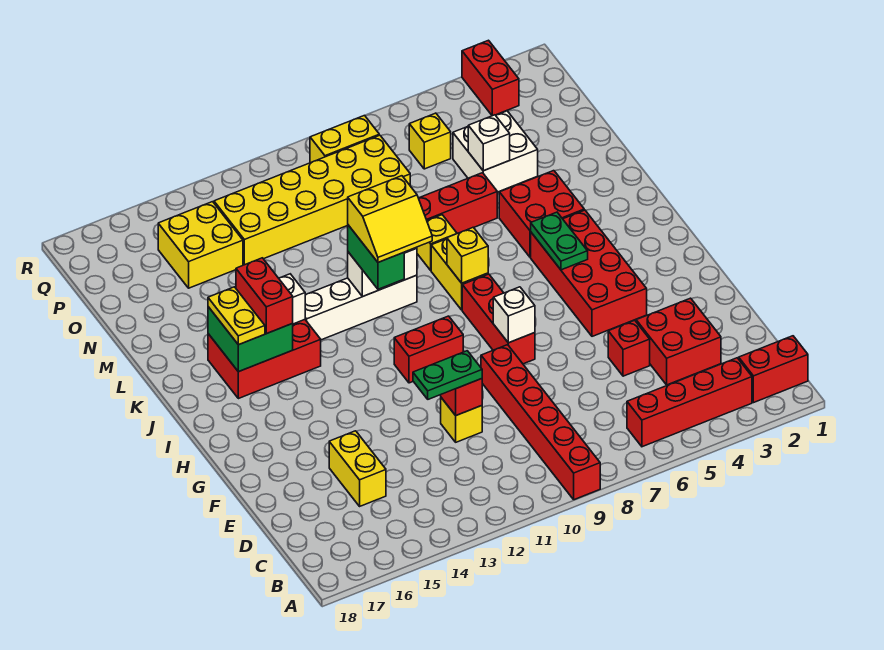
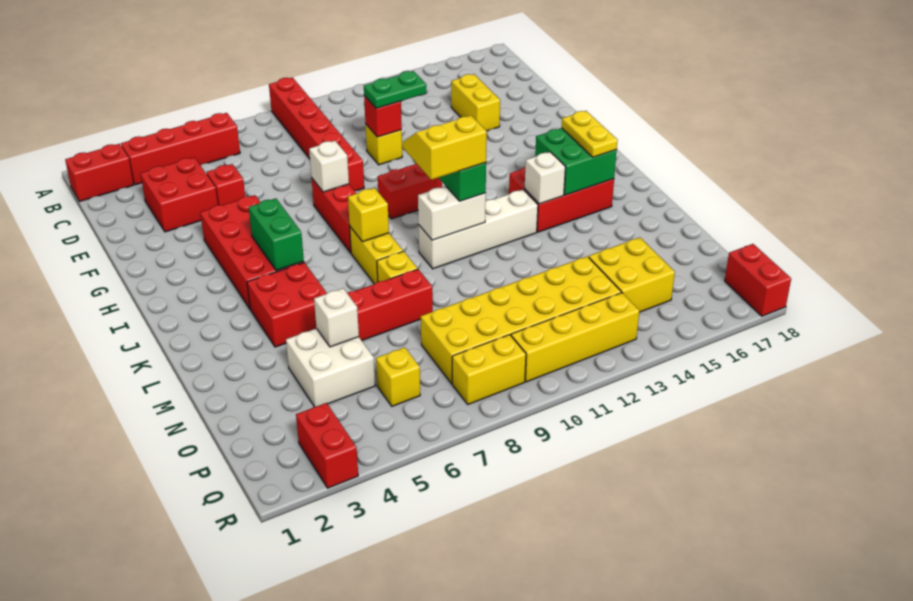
green plate I5:J5 level 2 -> green brick I5:J5 level 2
red brick J15:K15 level 3 -> red brick Q18:R18 level 1
none -> yellow brick Q10:Q13 level 1

